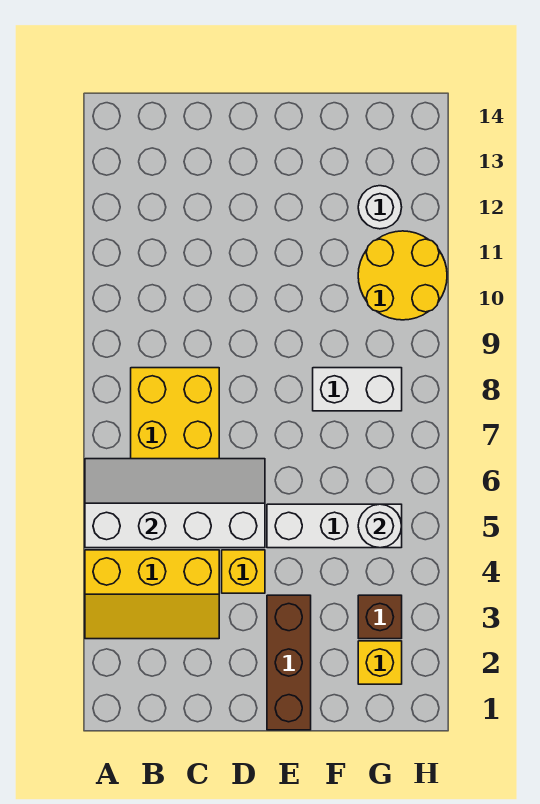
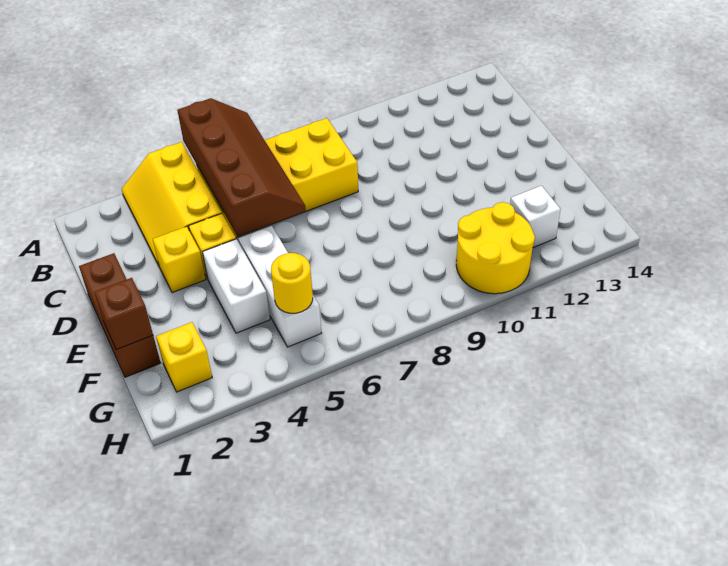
white slope A5:D6 level 2 top 5 -> brown slope A5:D6 level 2 top 5
none -> yellow brick D3 level 1
brown brick E1:E3 level 1 -> brown brick D1:F1 level 1
white brick F8:G8 level 1 -> white brick E4:F4 level 1
brown brick G3 level 1 -> brown brick F1 level 2
white round brick G5 level 2 -> yellow round brick G5 level 2
white round brick G12 level 1 -> white brick G12 level 1

